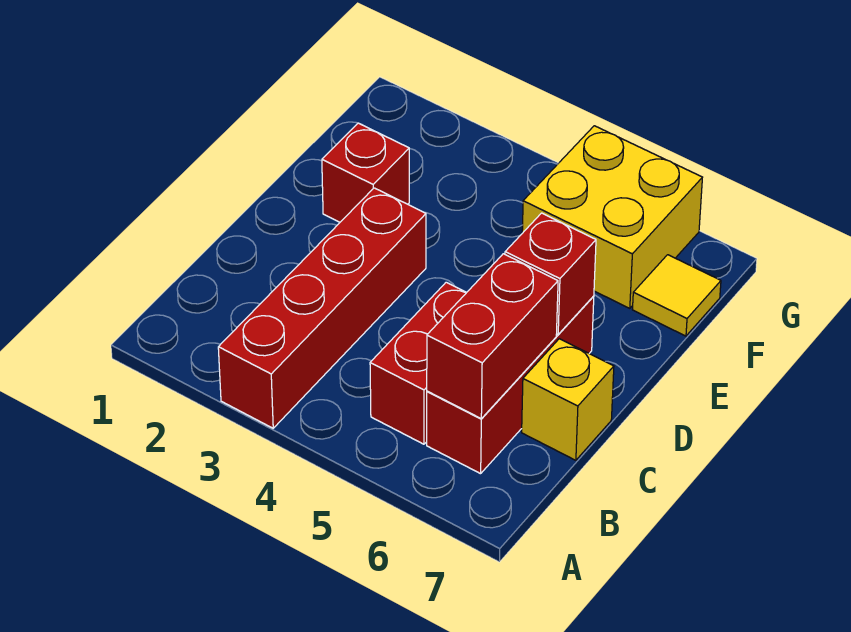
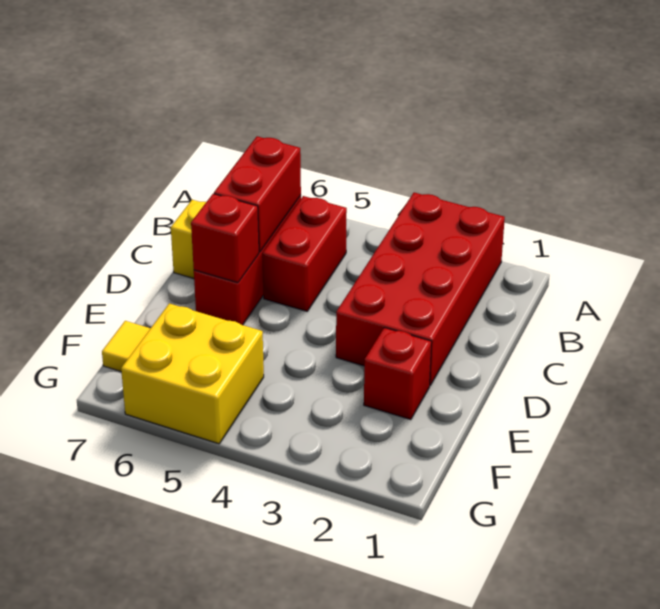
red brick A3:D3 level 1 -> red brick A2:D3 level 1

